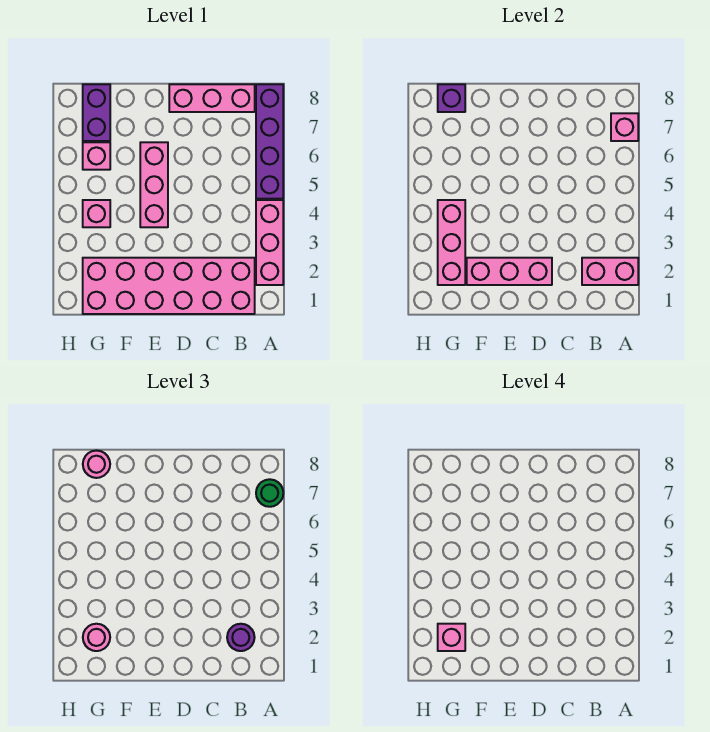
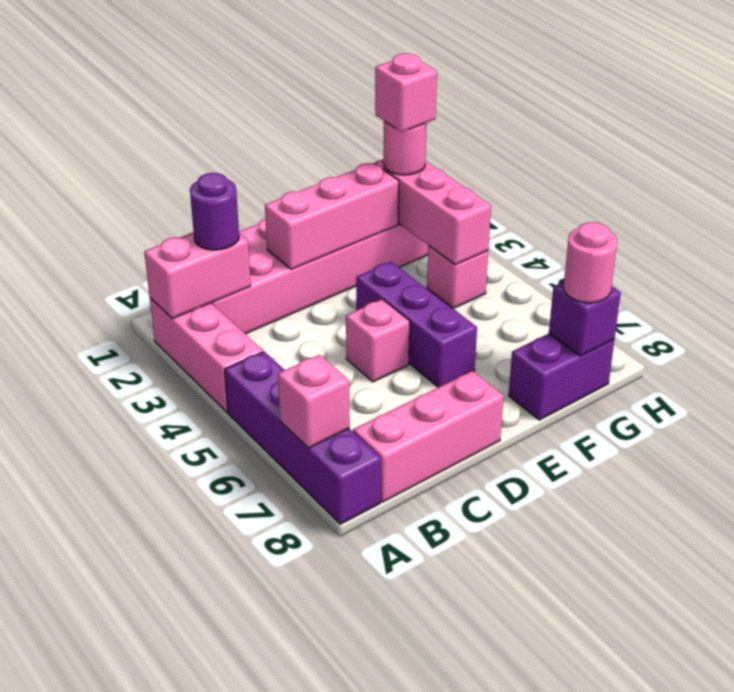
green round brick A7 level 3 -> none
pink brick E4:E6 level 1 -> purple brick E4:E6 level 1
pink brick G6 level 1 -> pink brick D5 level 1
purple brick G7:G8 level 1 -> purple brick F8:G8 level 1

